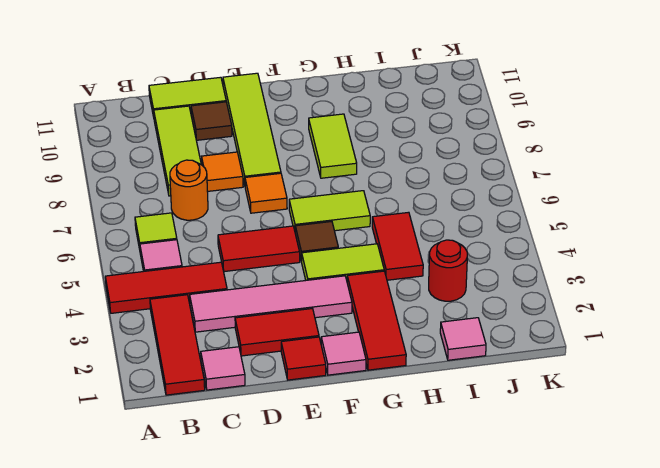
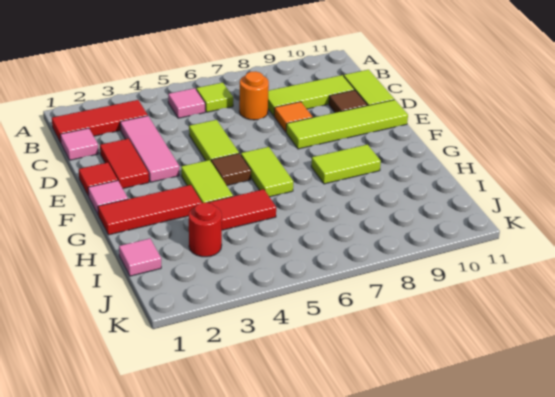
red tile A4:C4 level 1 -> none
pink tile C3:F3 level 1 -> pink tile C3:E3 level 1
red tile D5:E5 level 1 -> lime tile D5:E5 level 1
orange tile E7 level 1 -> none

